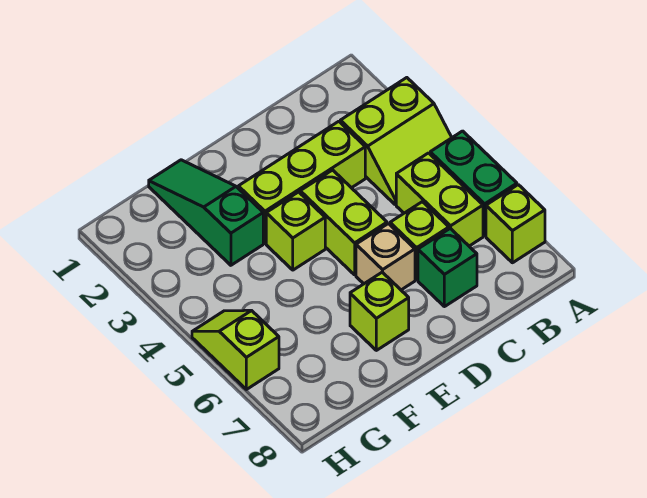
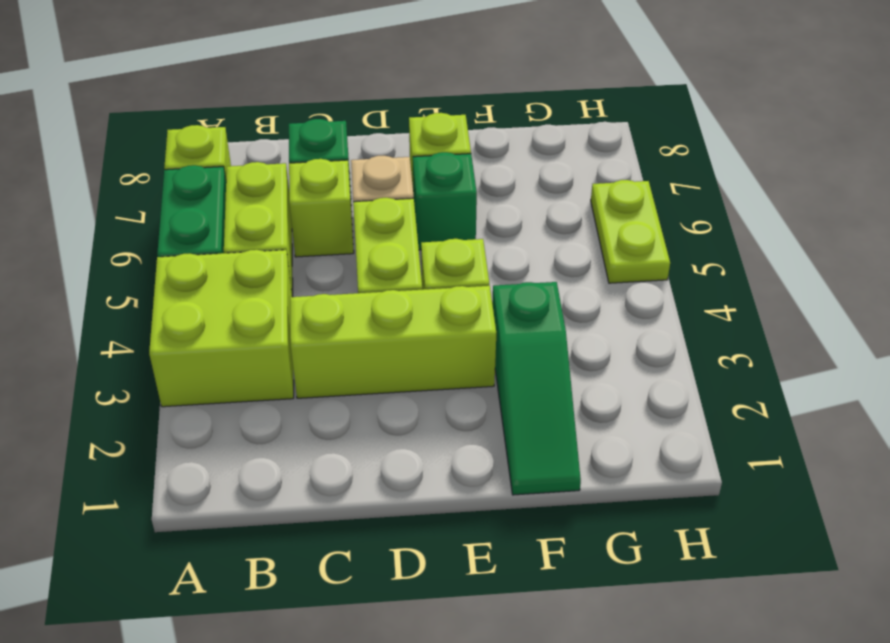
lime slope A3:B4 level 1 top 3 -> lime brick A3:B4 level 1
none -> green brick E6 level 1
lime slope H5:H6 level 1 top 6 -> lime plate H5:H6 level 1

